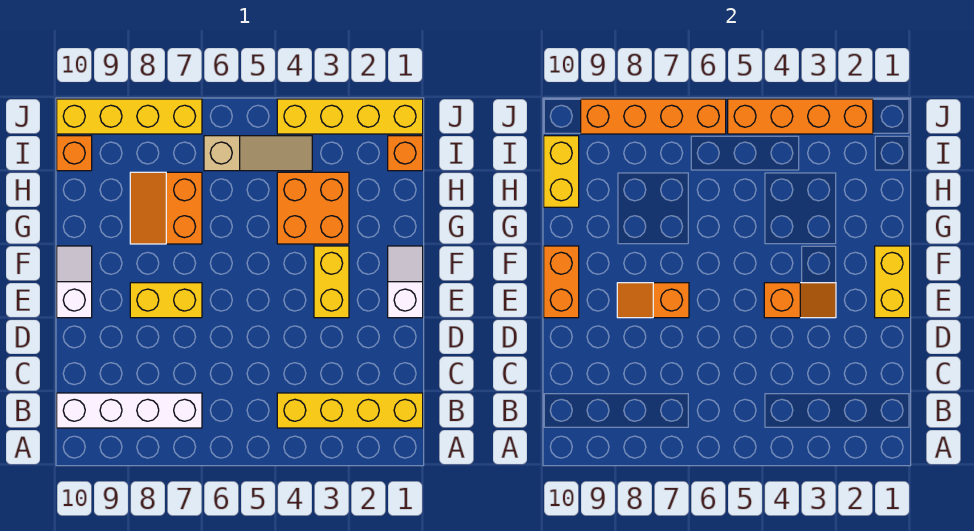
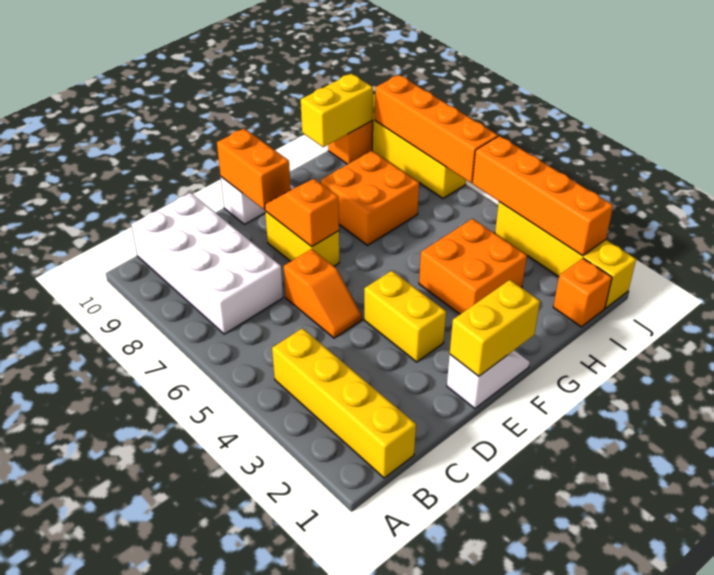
white brick B7:B10 level 1 -> white brick B7:C10 level 1
yellow brick E3:F3 level 1 -> yellow brick E3:E4 level 1
orange slope E3:E4 level 2 top 4 -> orange slope D5:D6 level 1 top 6
orange brick E10:F10 level 2 -> orange brick E9:E10 level 2
orange slope G7:H8 level 1 top 7 -> orange brick G7:H8 level 1
tan slope I4:I6 level 1 top 6 -> none

